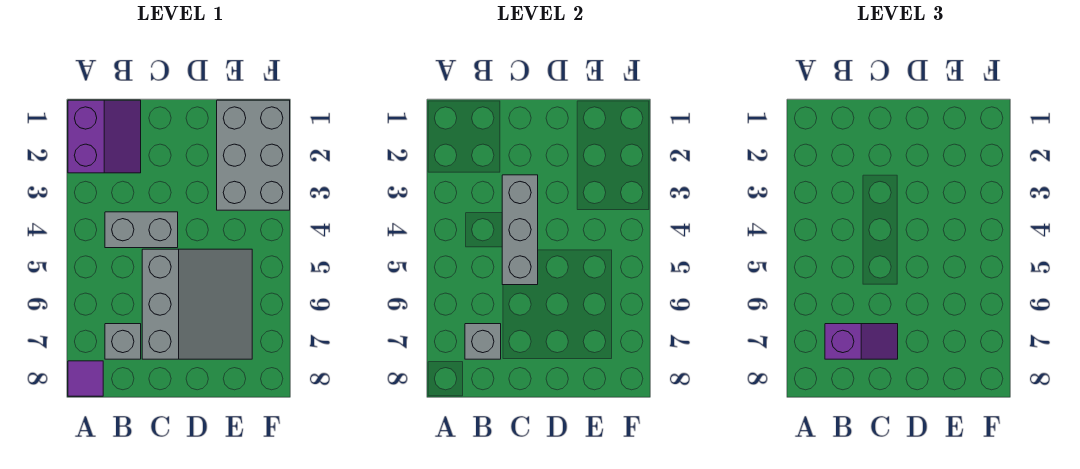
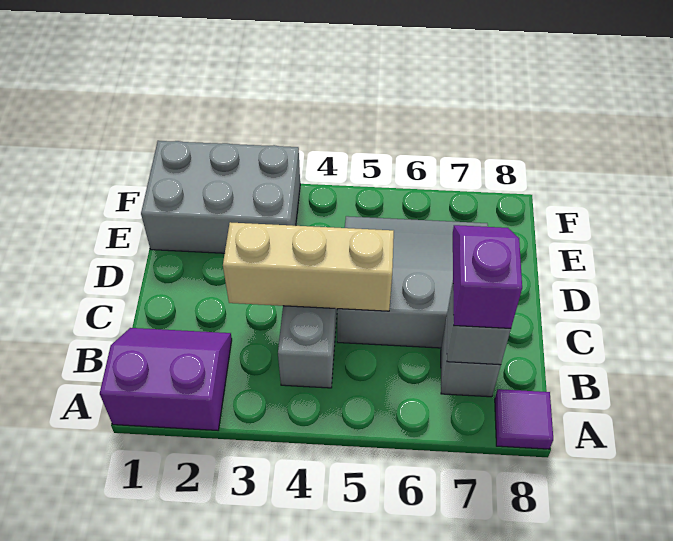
grey brick C3:C5 level 2 -> tan brick C3:C5 level 2

